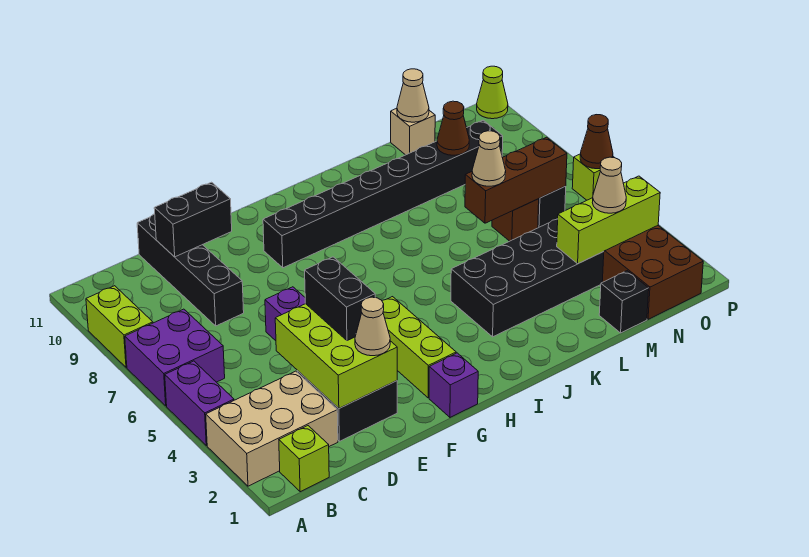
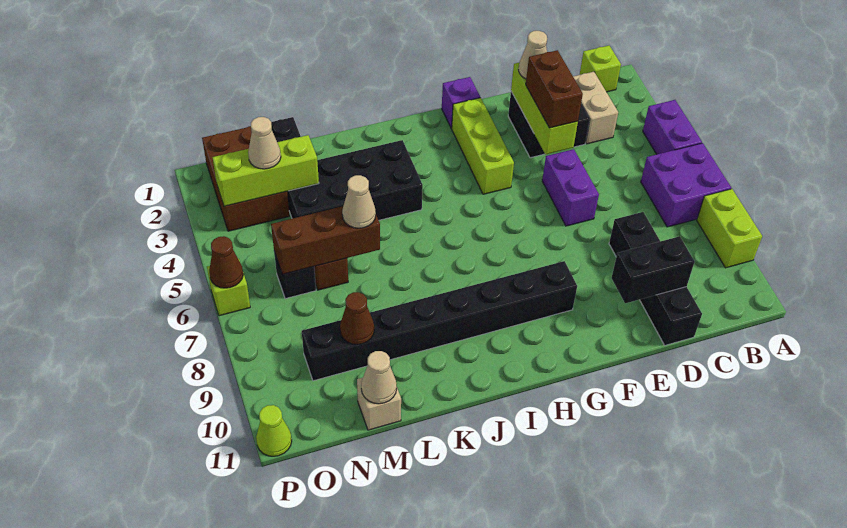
tan brick A2:C3 level 1 -> tan brick C2:C3 level 1
lime brick D2:E4 level 2 -> lime brick E2:E4 level 2
black brick E3:E4 level 3 -> brown brick E3:E4 level 3

